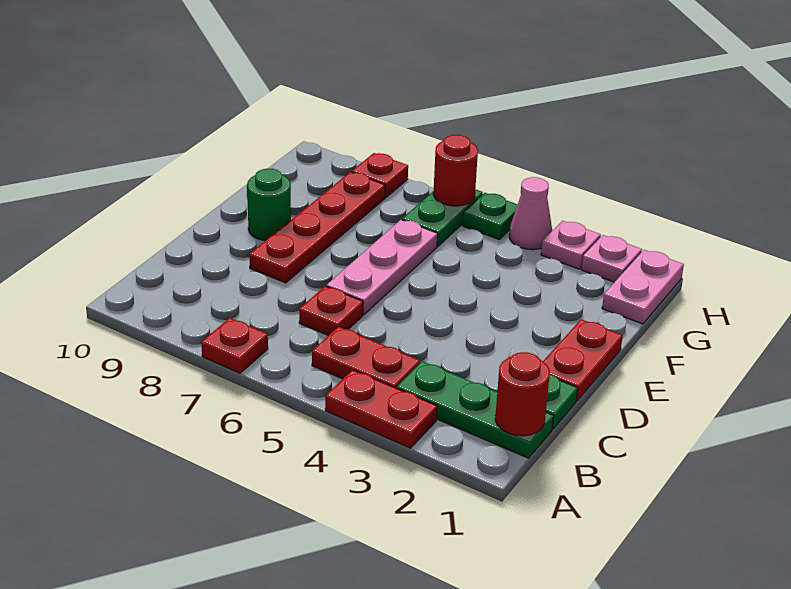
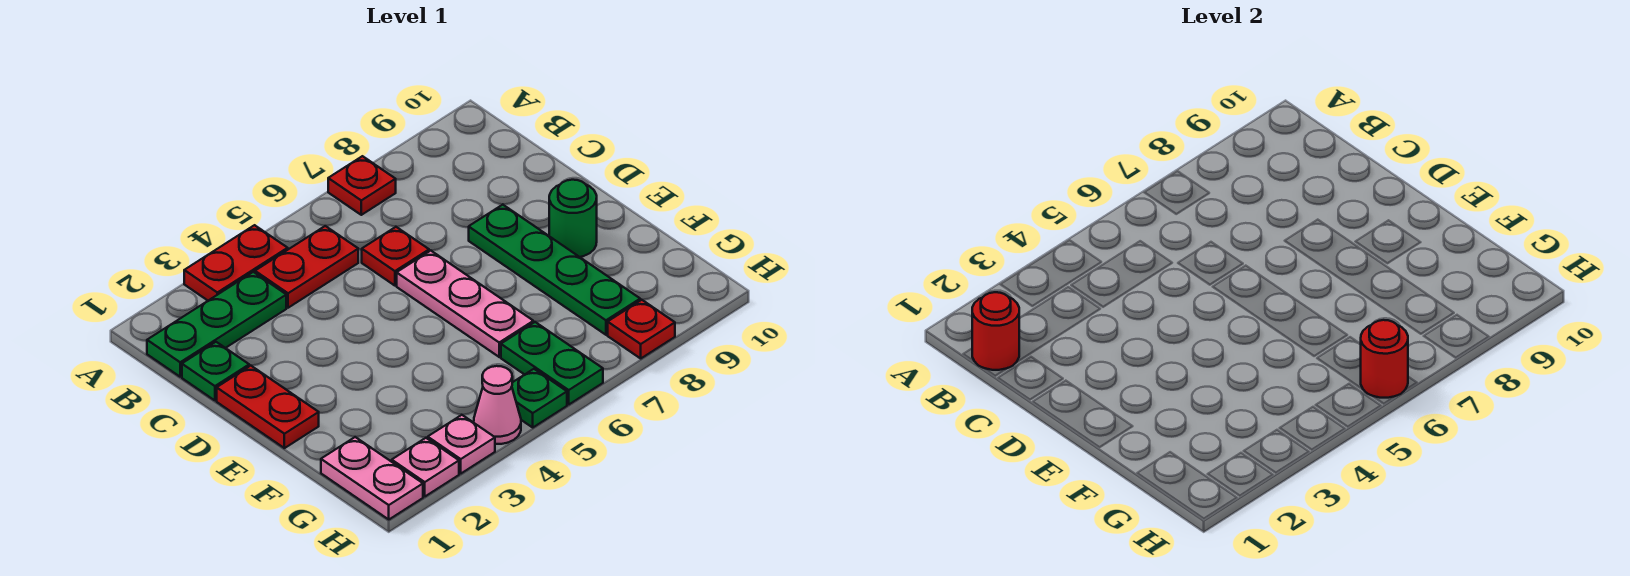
red plate D8:G8 level 1 -> green plate D8:G8 level 1

